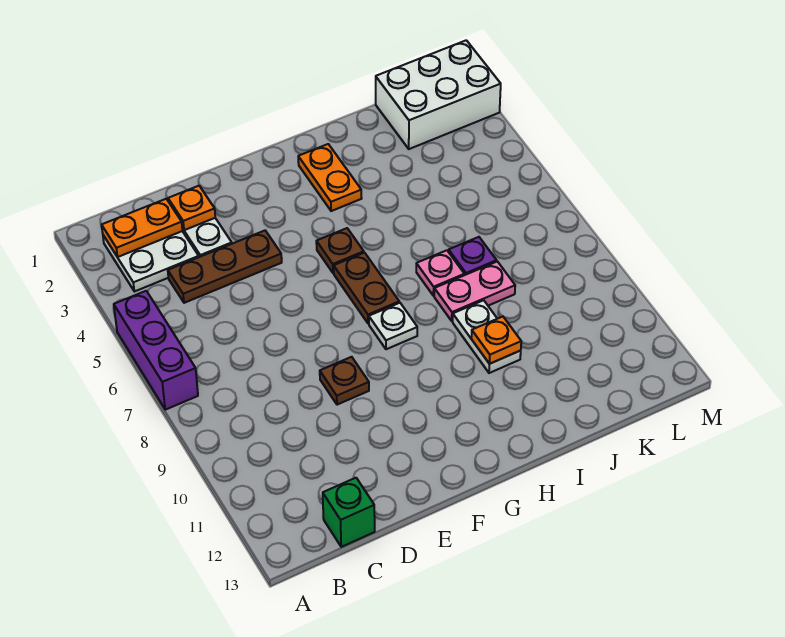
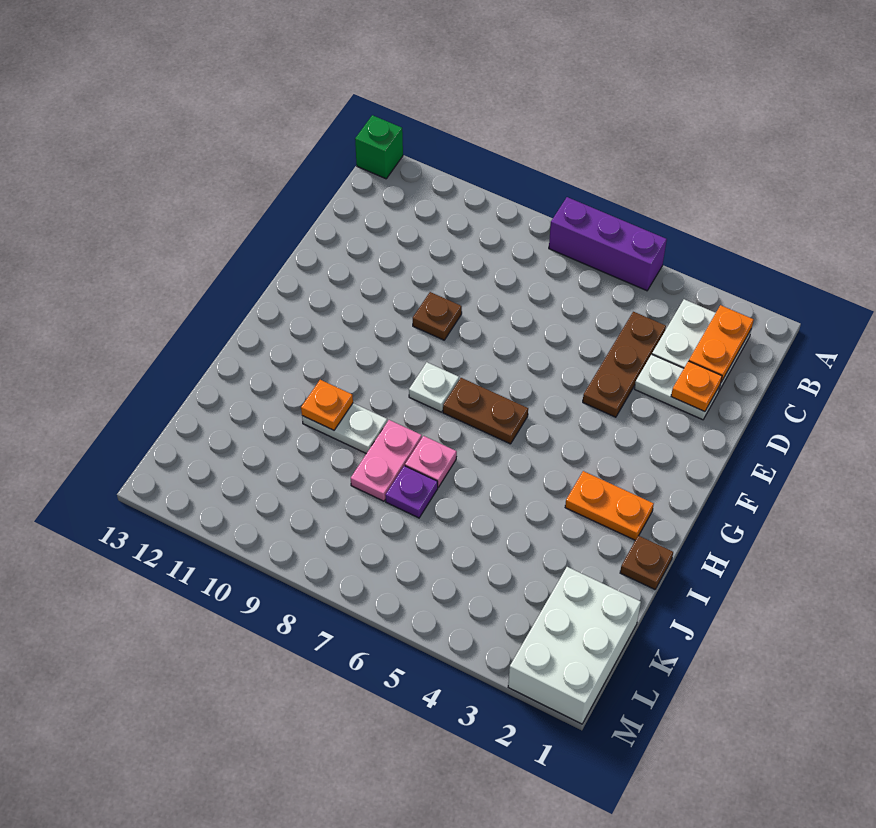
green brick C13 level 1 -> green brick A13 level 1
brown plate G5 level 1 -> brown plate I1 level 1

